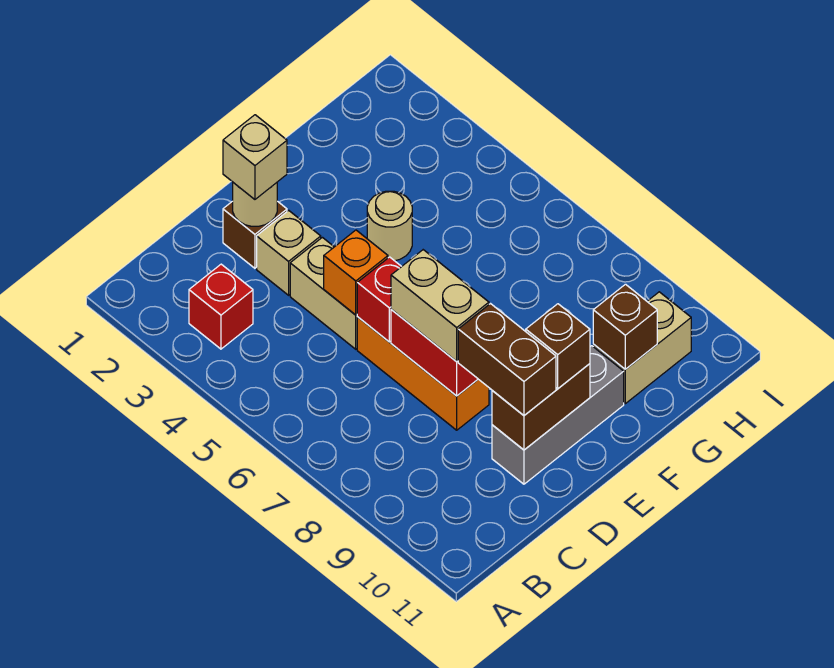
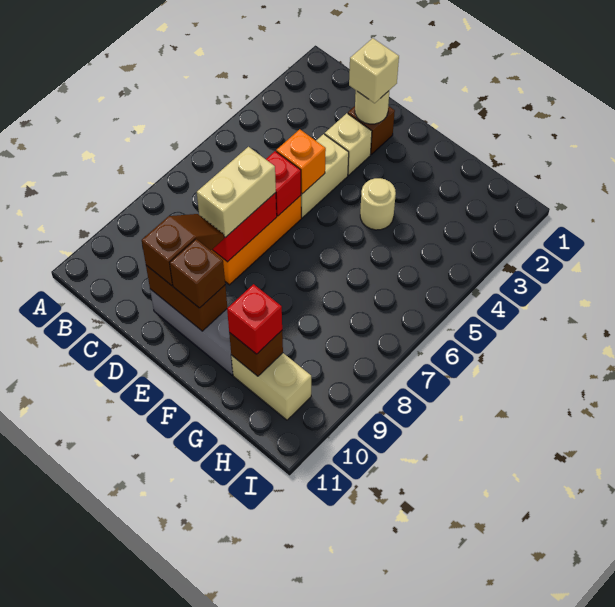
red brick B3 level 1 -> red brick G10 level 3
brown brick D9:D10 level 3 -> brown slope D9:D10 level 3 top 10

